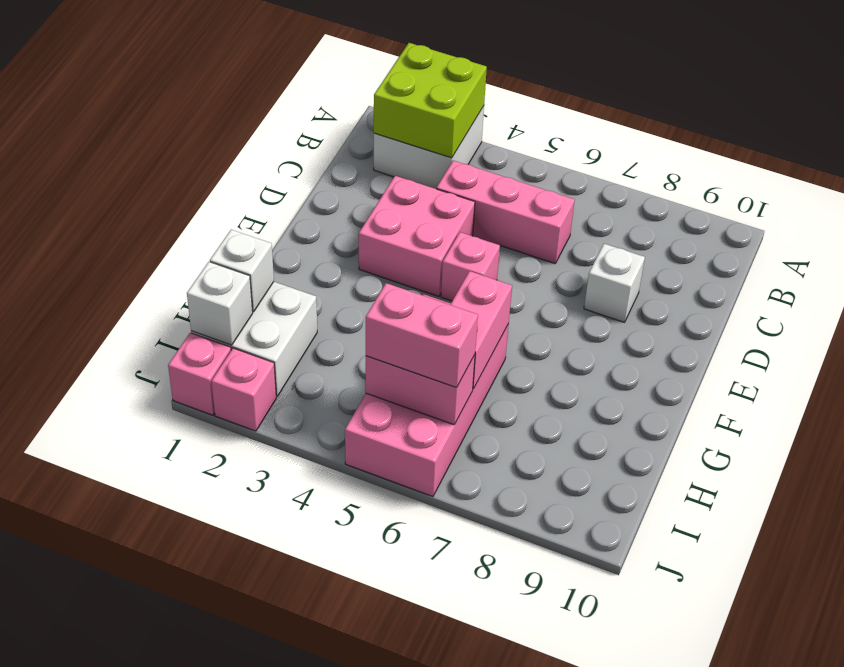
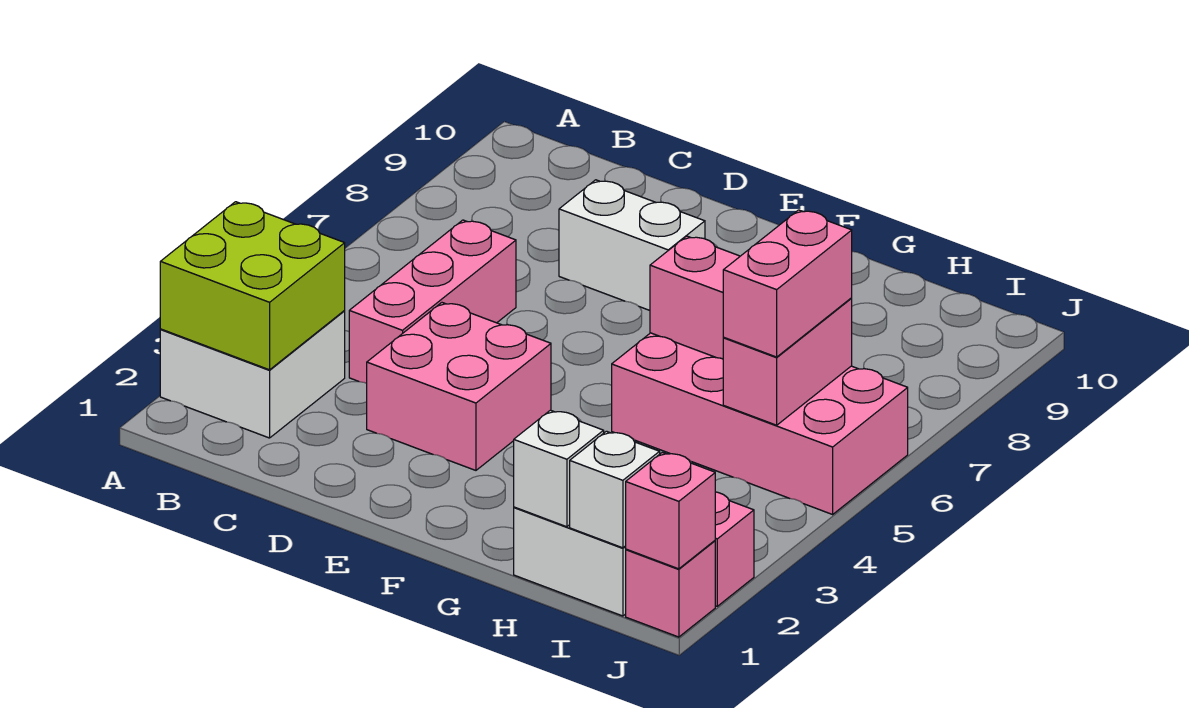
white brick D8 level 1 -> white brick D8:E8 level 1
pink brick E5 level 1 -> pink brick J1 level 2

